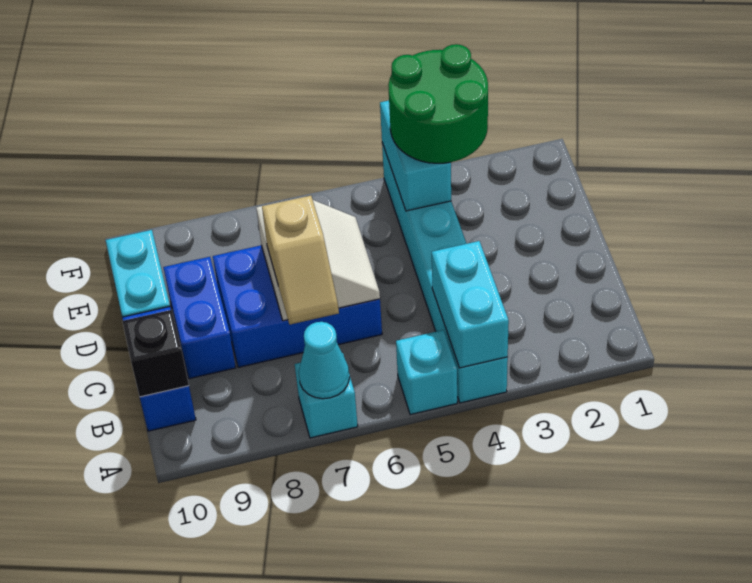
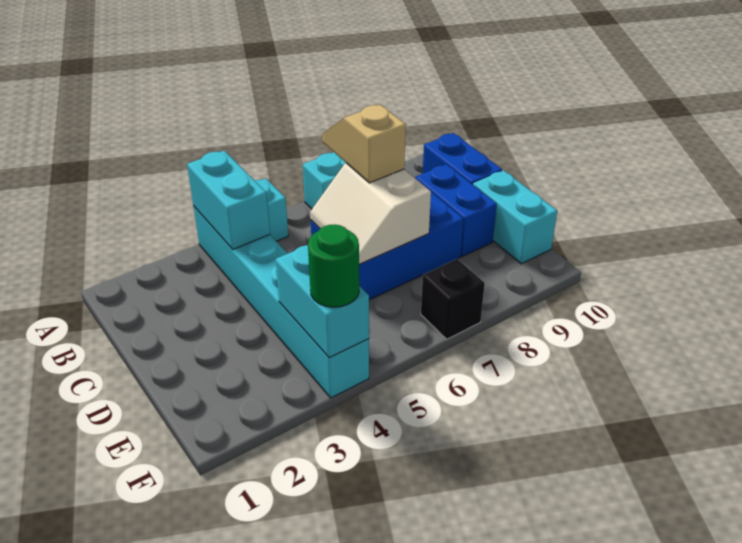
cyan cone A7 level 2 -> none
black brick B10 level 2 -> black brick F7 level 1
green round brick E3:F4 level 3 -> green round brick F4 level 3

